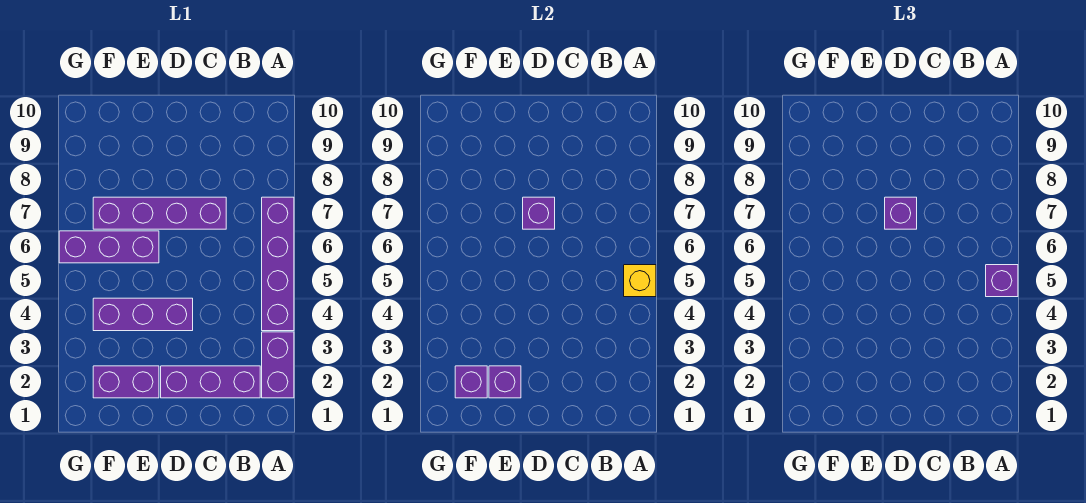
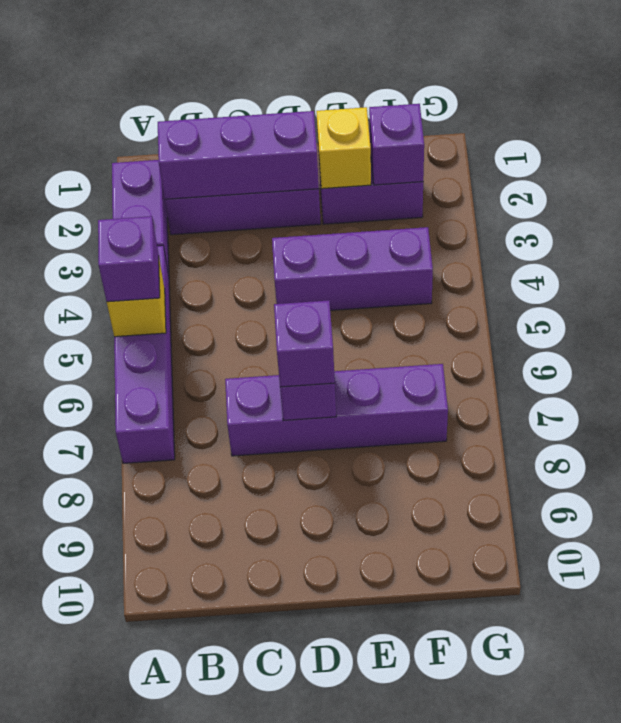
purple brick E2 level 2 -> yellow brick E2 level 2
purple brick E6:G6 level 1 -> purple brick B2:D2 level 2

